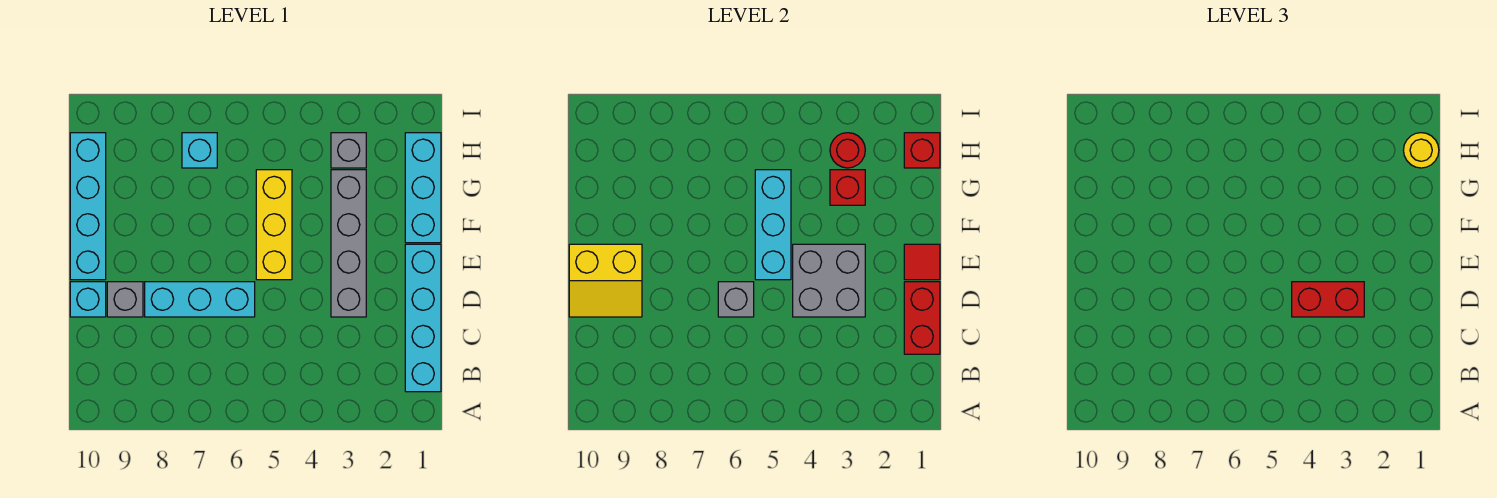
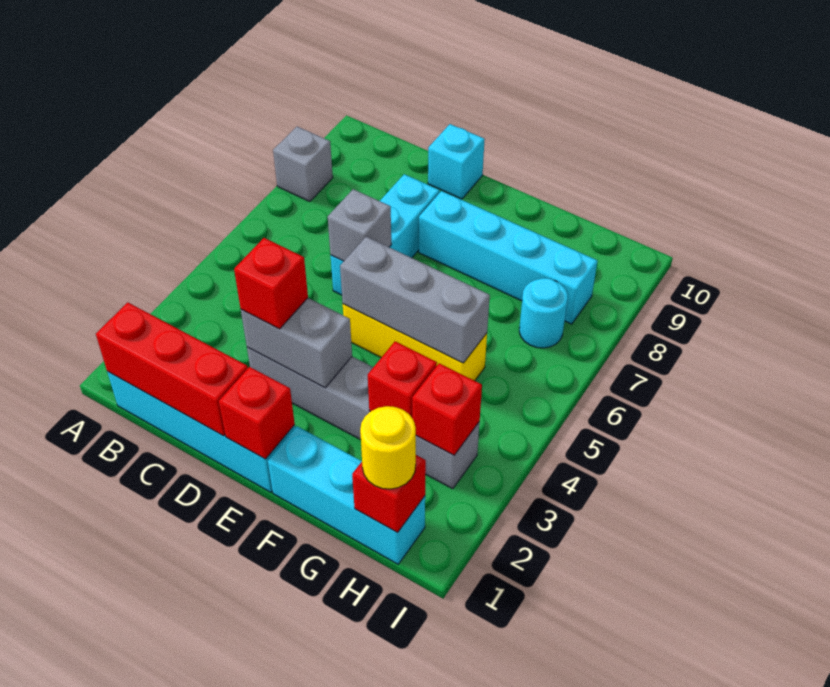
red brick C1:D1 level 2 -> red brick B1:D1 level 2
grey brick D3:E4 level 2 -> grey brick D3:E3 level 2
red brick D3:D4 level 3 -> red brick D3 level 3
grey brick D9 level 1 -> grey brick A8 level 1
yellow slope D9:E10 level 2 top E -> none
red tile E1 level 2 -> red brick E1 level 2
cyan brick E5:G5 level 2 -> grey brick E5:G5 level 2
cyan brick E10:H10 level 1 -> cyan brick E8:H8 level 1
red round brick H3 level 2 -> red brick H3 level 2
cyan brick H7 level 1 -> cyan round brick H7 level 1

